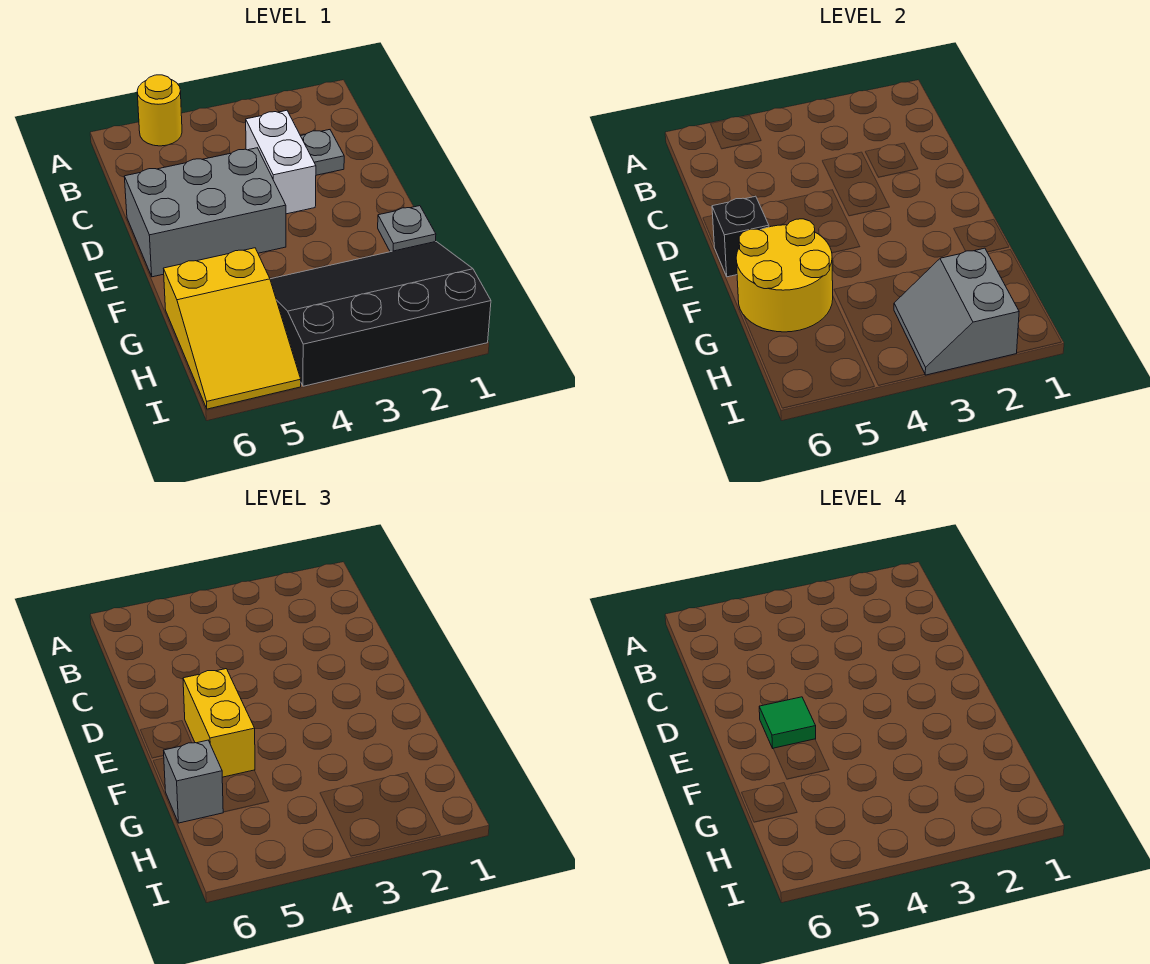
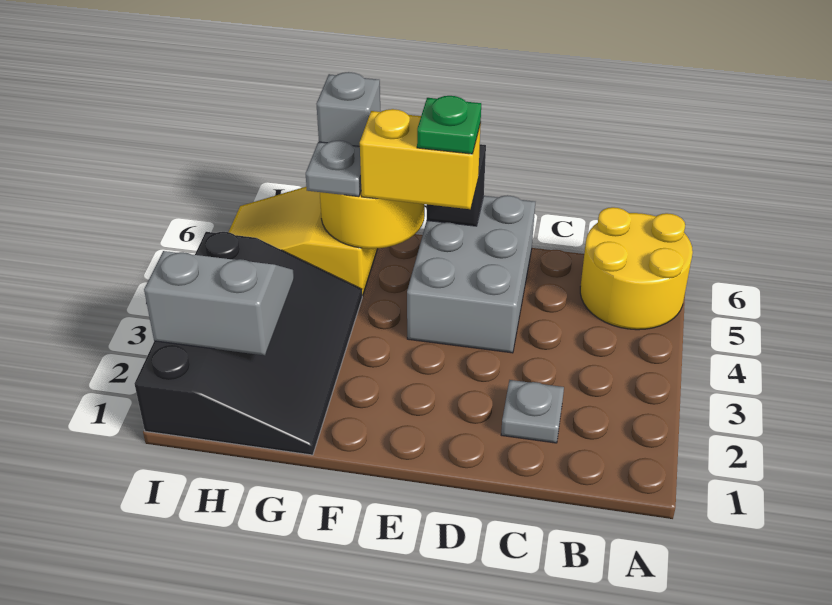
yellow round brick A5 level 1 -> yellow round brick A5:B6 level 1
white brick C3:D3 level 1 -> none
green tile E5 level 4 -> green plate E5 level 4
grey plate F1 level 1 -> grey plate G5 level 3

